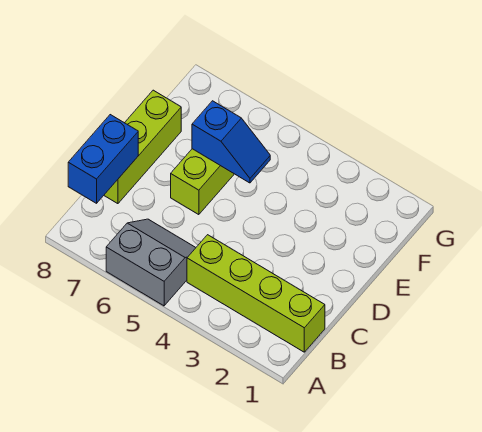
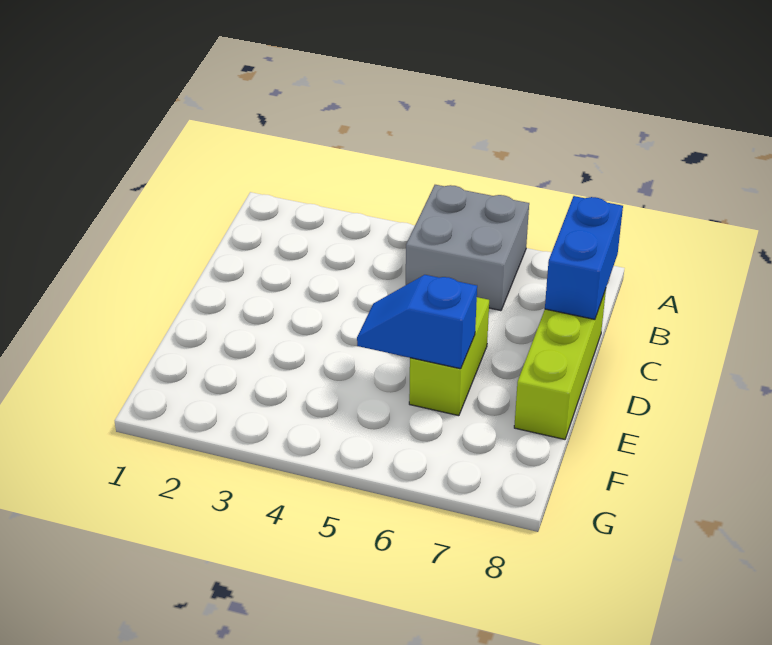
grey slope A5:B6 level 1 top A -> grey brick A5:B6 level 1
lime brick B1:B4 level 1 -> none

